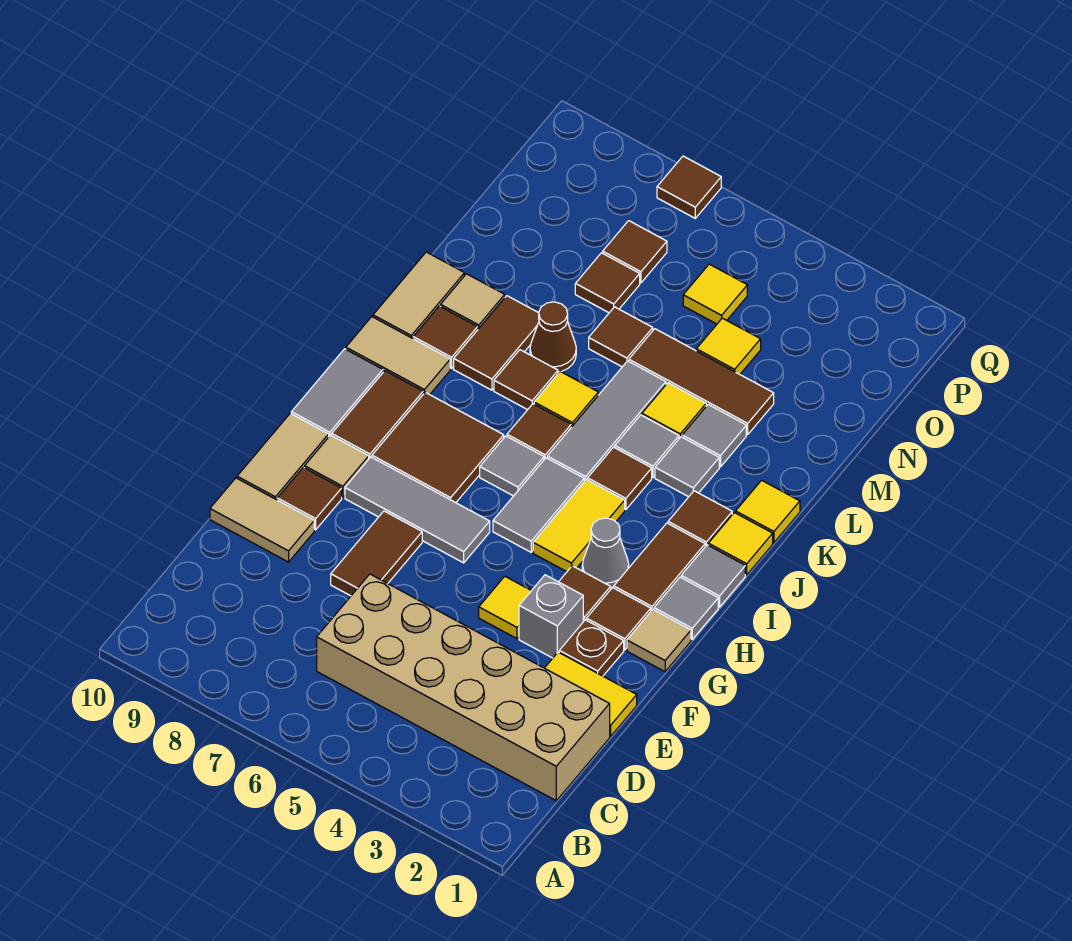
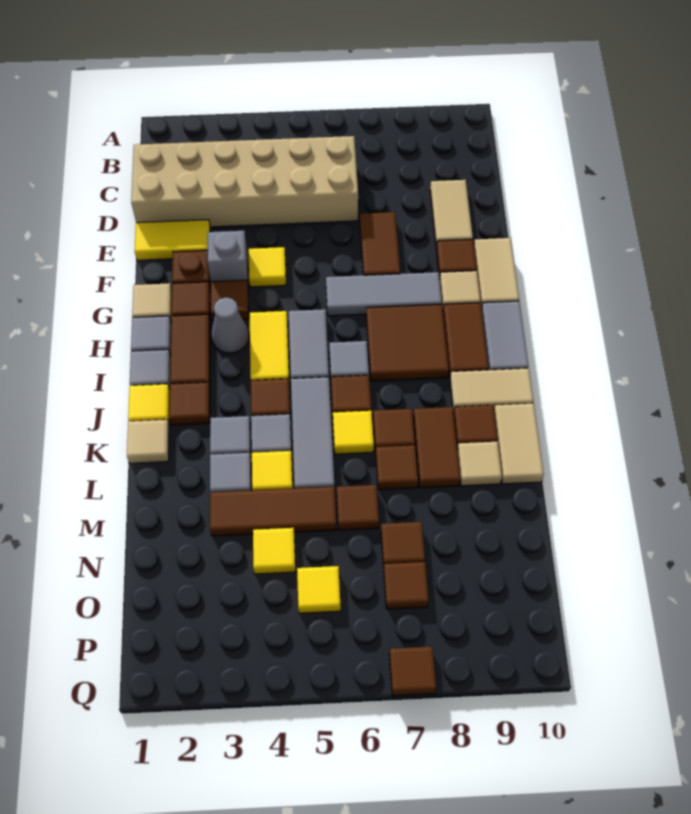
tan tile E9:E10 level 1 -> tan tile D9:E9 level 1
yellow tile K1 level 1 -> tan tile K1 level 1
brown cone L7 level 1 -> brown tile L7 level 1

